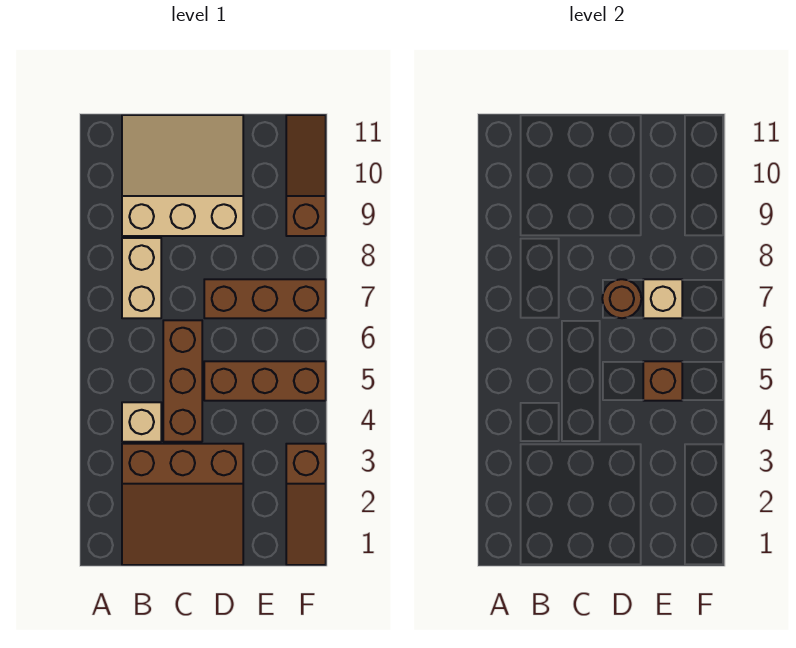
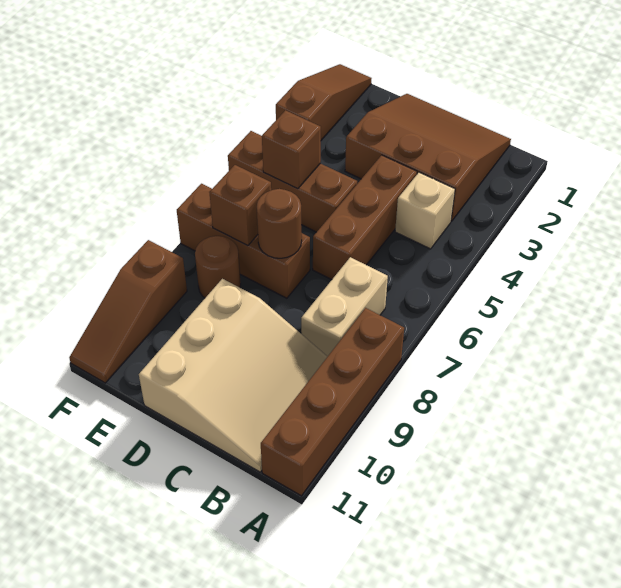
none -> brown brick A8:A11 level 1
tan slope B9:D11 level 1 top 9 -> tan slope B9:D11 level 1 top D
tan brick E7 level 2 -> brown brick E7 level 2
none -> brown round brick E8 level 1

